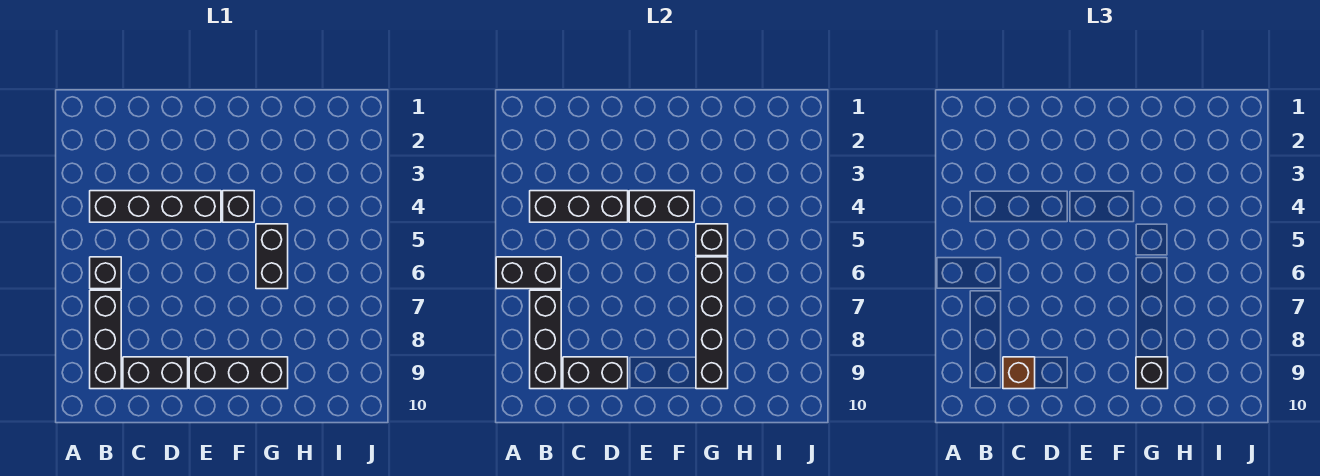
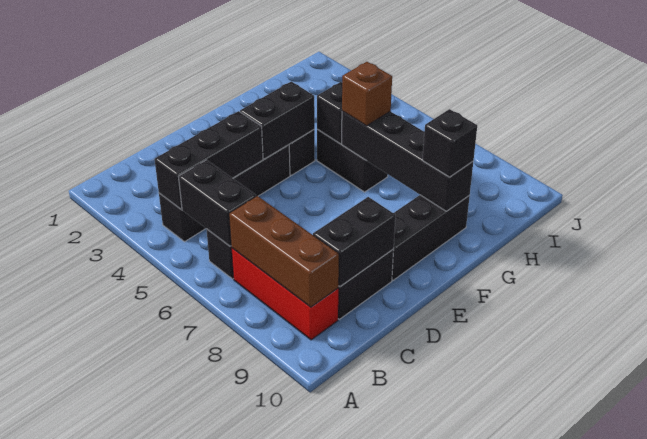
black brick A6:B6 level 2 -> black brick B5:B6 level 2
black brick B7:B9 level 1 -> red brick B7:B9 level 1
black brick B7:B9 level 2 -> brown brick B7:B9 level 2
brown brick C9 level 3 -> brown brick G6 level 3

